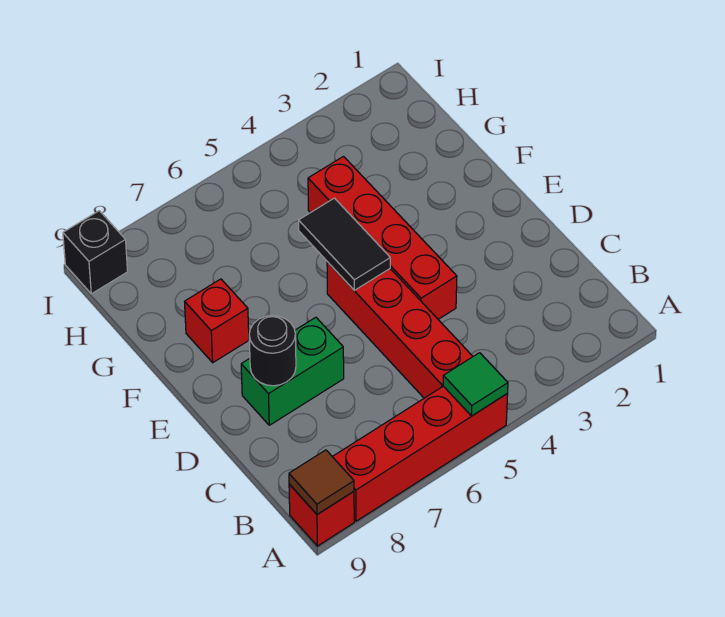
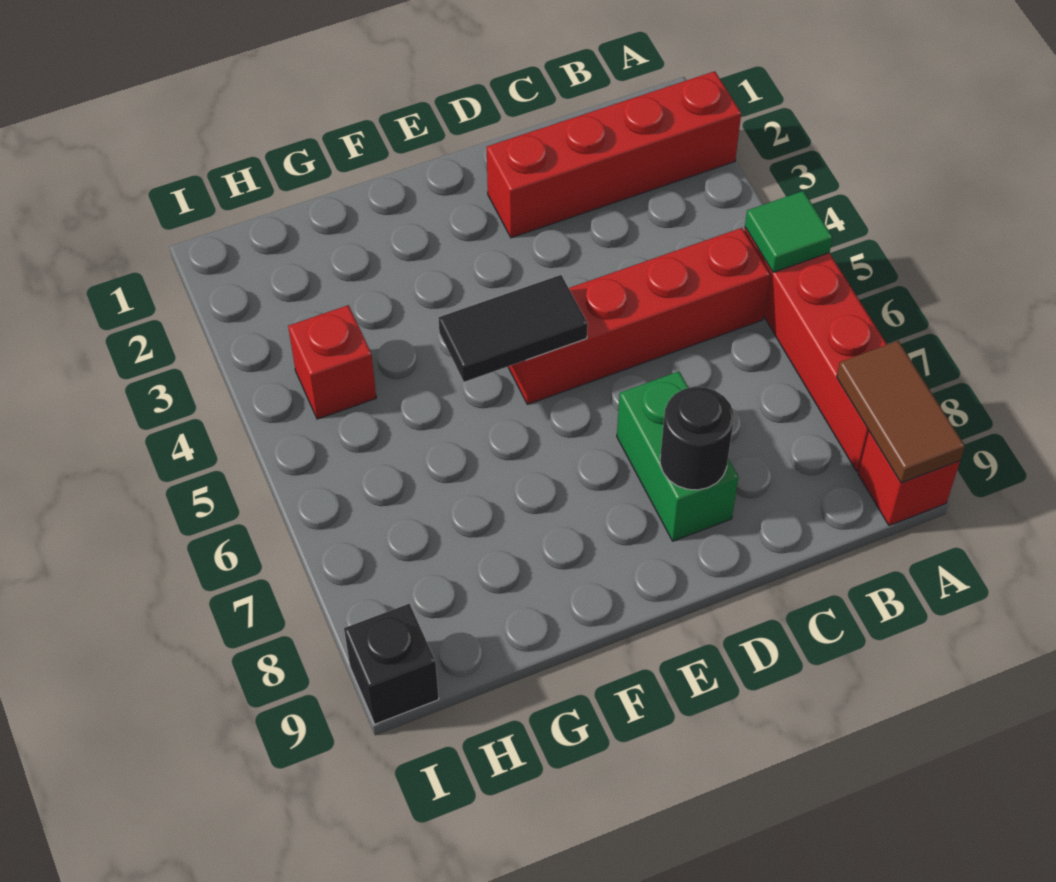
brown tile A9 level 2 -> brown tile A8:A9 level 2
red brick D4:G4 level 1 -> red brick A2:D2 level 1
red brick F8 level 1 -> red brick H4 level 1

